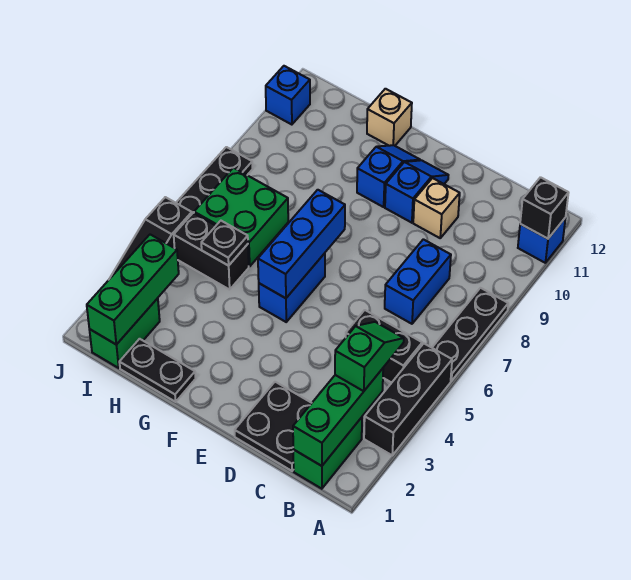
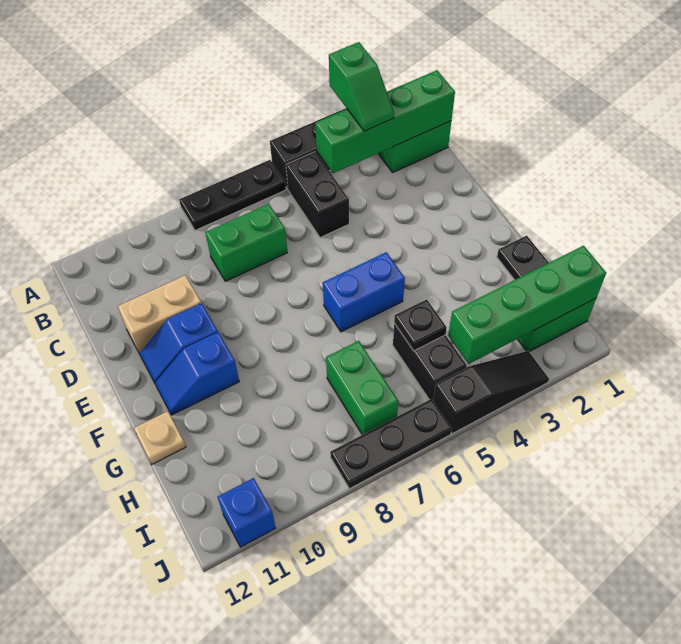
blue brick A11 level 1 -> none
black brick A11 level 2 -> none
green brick B1:B3 level 2 -> green brick B1:B4 level 2
green slope B3:B4 level 3 top 3 -> green slope A3:B3 level 3 top A
black plate C1:D2 level 1 -> none
blue brick C7:C8 level 1 -> green brick C7:C8 level 1
tan brick D10 level 1 -> tan brick D10:D11 level 1
blue brick F5:F7 level 2 -> none
tan brick G12 level 1 -> tan plate G12 level 1
green brick H6:I7 level 1 -> green brick H7:I7 level 1
green brick I1:I3 level 2 -> green brick I1:I4 level 2

